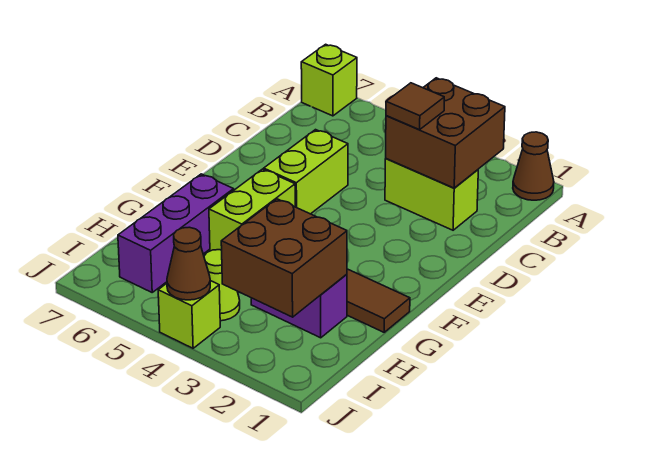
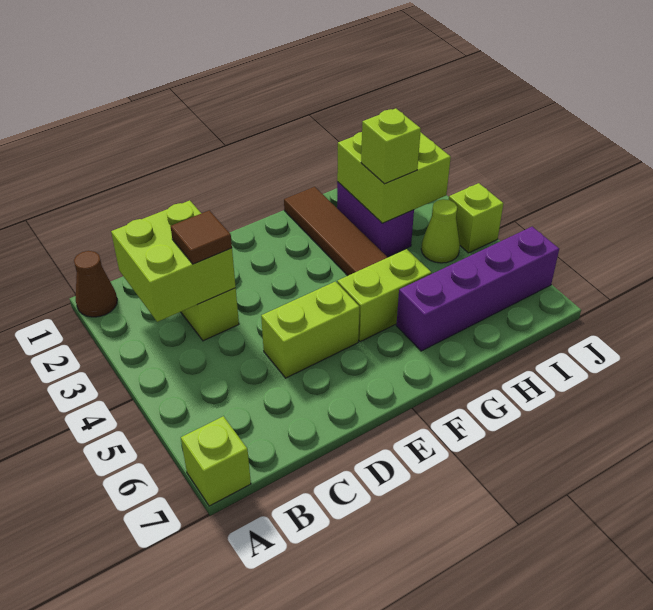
brown brick B2:C3 level 2 -> lime brick B2:C3 level 2
purple brick G6:I6 level 1 -> purple brick G6:J6 level 1
brown brick H2:I3 level 2 -> lime brick H2:I3 level 2
none -> lime brick H3 level 3
brown cone J4 level 2 -> none

